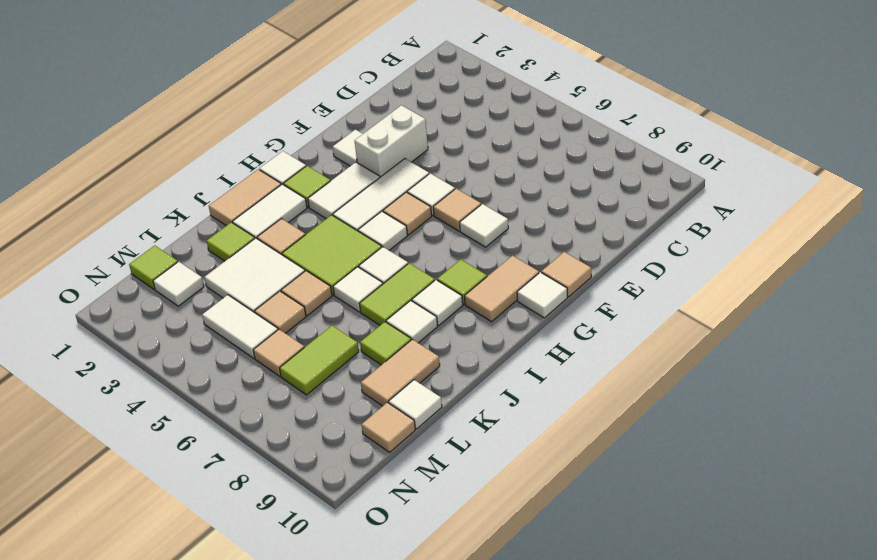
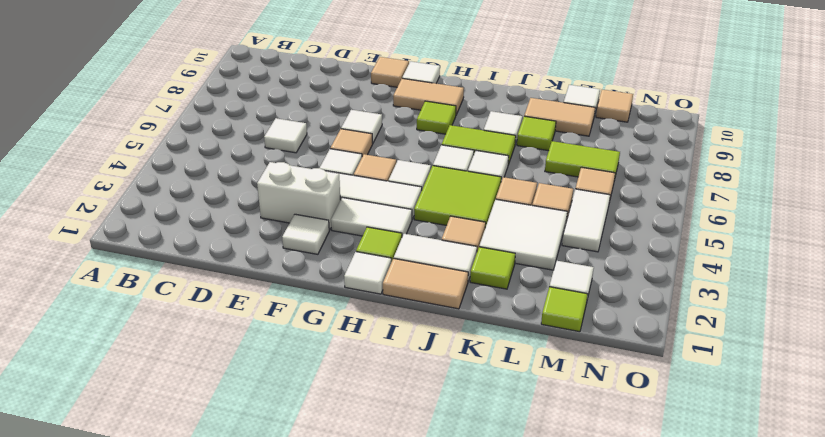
white tile I8 level 1 -> white tile D6 level 1

